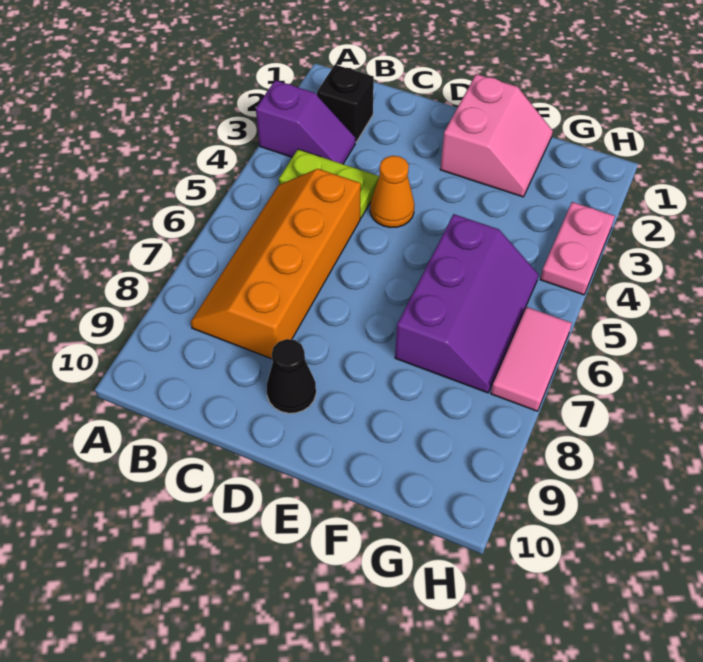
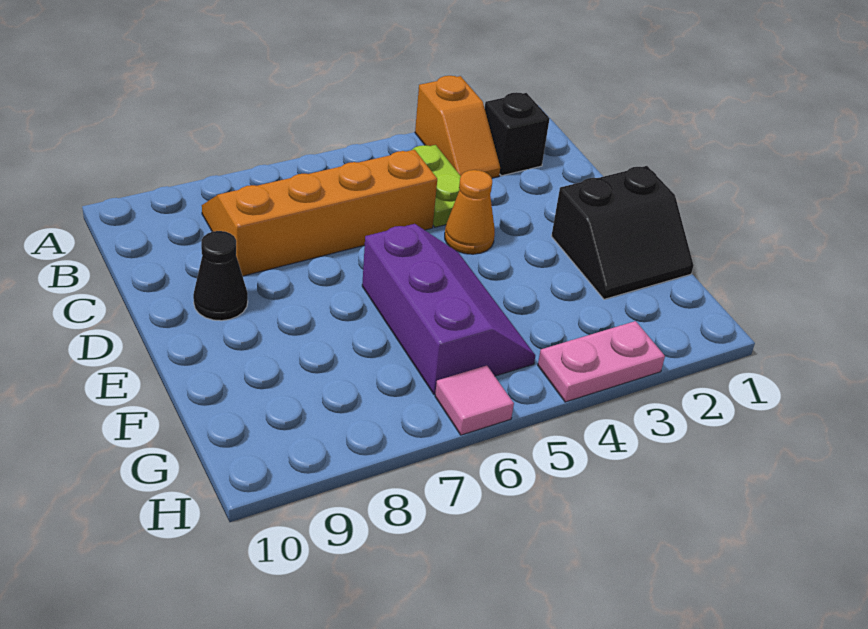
purple slope A3:B3 level 1 top A -> orange slope A3:B3 level 1 top A
pink slope E1:F2 level 1 top E -> black slope E1:F2 level 1 top E
purple slope F5:G7 level 1 top F -> purple slope E5:G6 level 1 top 6
pink tile H6:H7 level 1 -> pink tile H6 level 1

